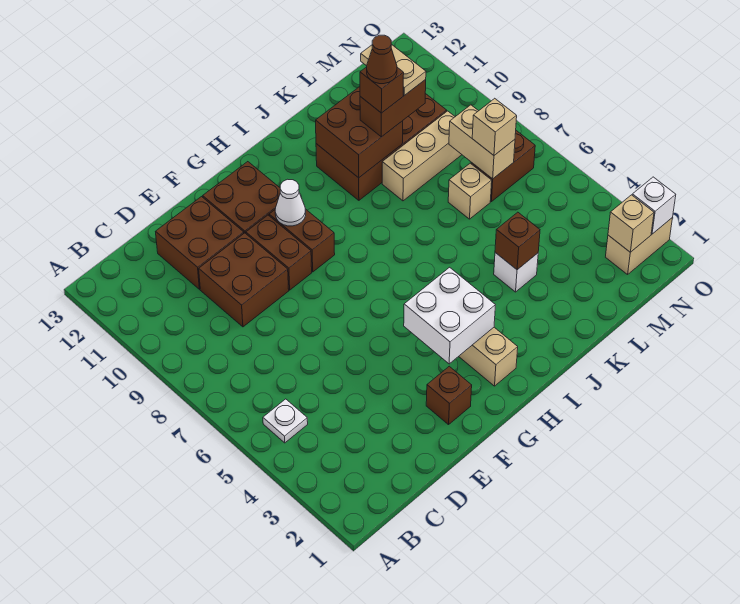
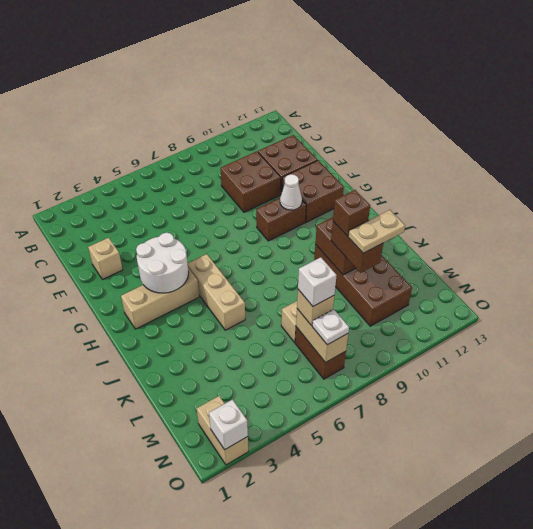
white plate B5 level 1 -> white plate N7 level 3
brown brick F2 level 1 -> none
brown brick F9:F10 level 1 -> none
white brick G3:H4 level 2 -> white round brick G3:H4 level 2
white brick K4 level 1 -> white brick M7 level 4
brown brick K4 level 2 -> none
tan brick K9:M9 level 1 -> tan brick H5:J5 level 1
brown cone K10 level 5 -> none
tan brick M7:M8 level 2 -> tan brick M7:N7 level 2
tan brick N2 level 2 -> tan brick E2 level 1

